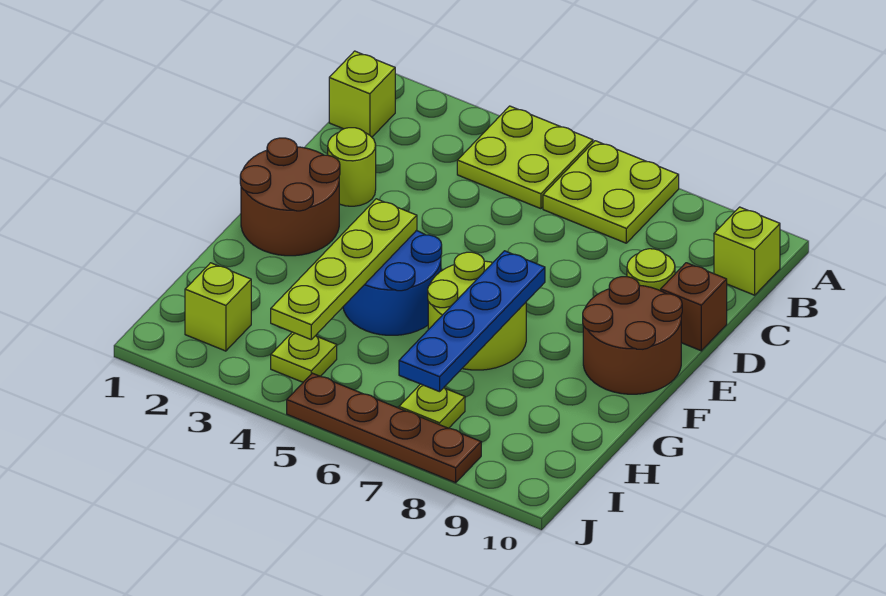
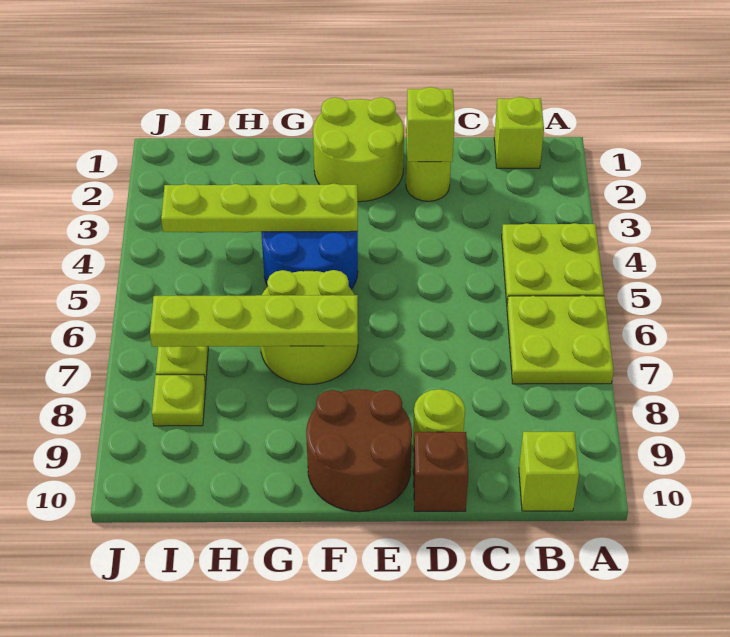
brown round brick E1:F2 level 1 -> lime round brick E1:F2 level 1
blue plate F7:I7 level 2 -> lime plate F7:I7 level 2
lime brick I2 level 1 -> lime brick D2 level 2
lime plate I4 level 1 -> lime plate I8 level 1
brown plate J5:J8 level 1 -> none

